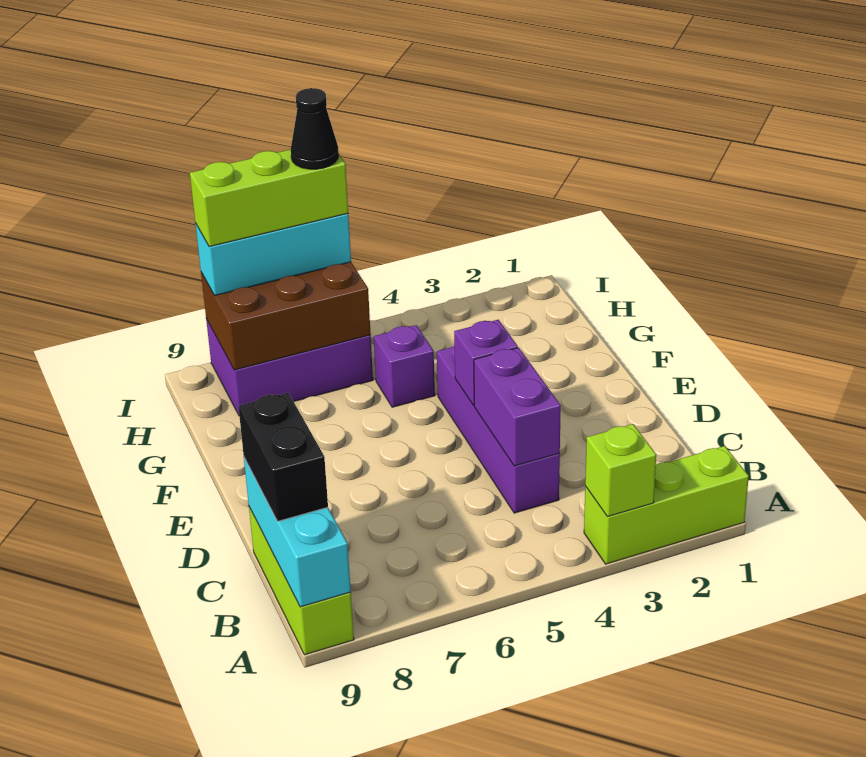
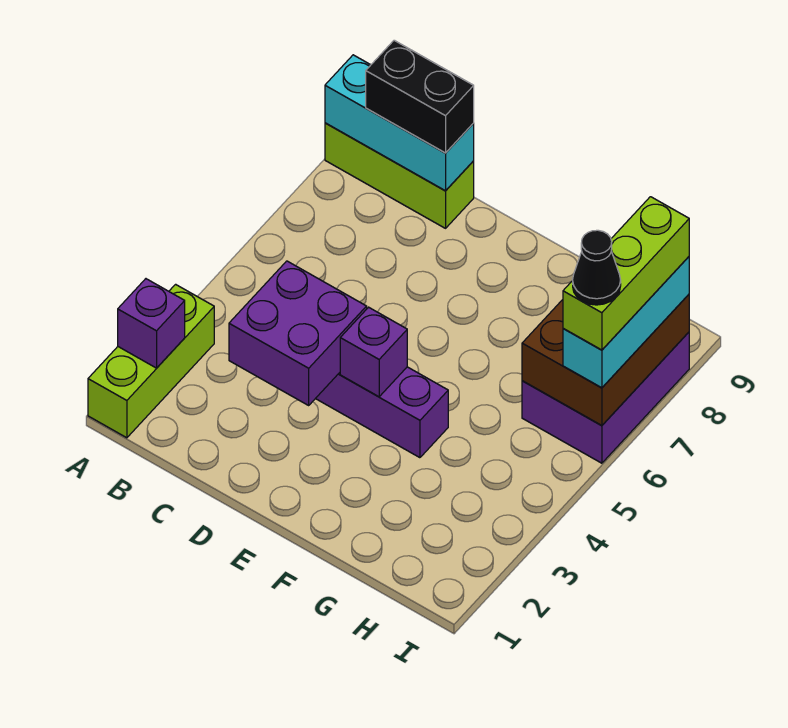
lime brick A3 level 2 -> none
purple brick C4:D4 level 2 -> purple brick C3:D4 level 2
purple brick G5 level 1 -> purple brick A2 level 2

